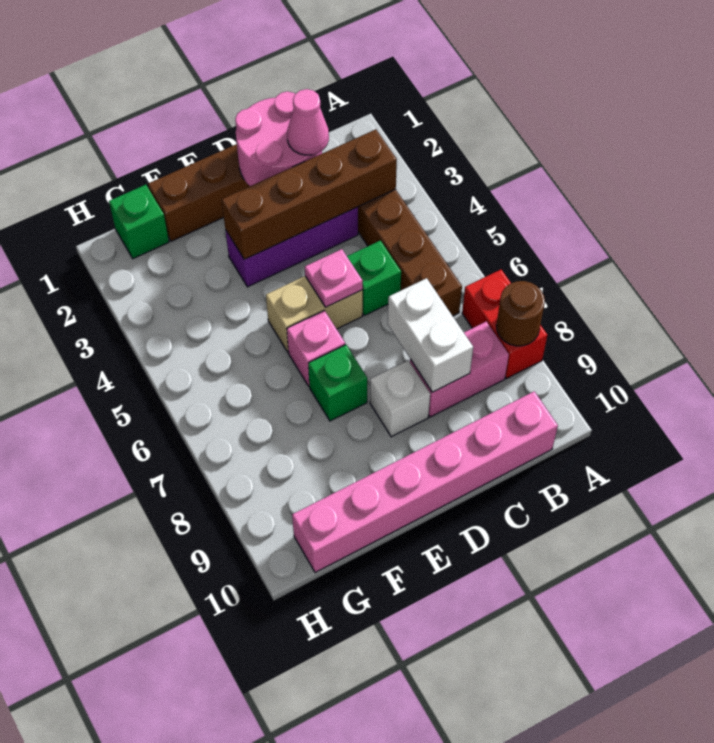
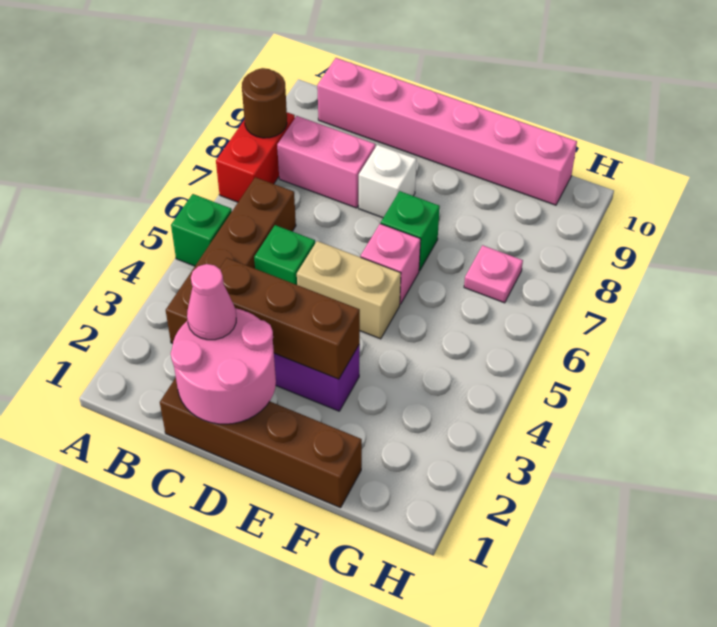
brown brick B3:E3 level 2 -> brown brick C3:E3 level 2
white brick C7:C8 level 2 -> none
pink plate D5 level 2 -> pink plate G7 level 1
green brick G1 level 1 -> green brick A5 level 1

